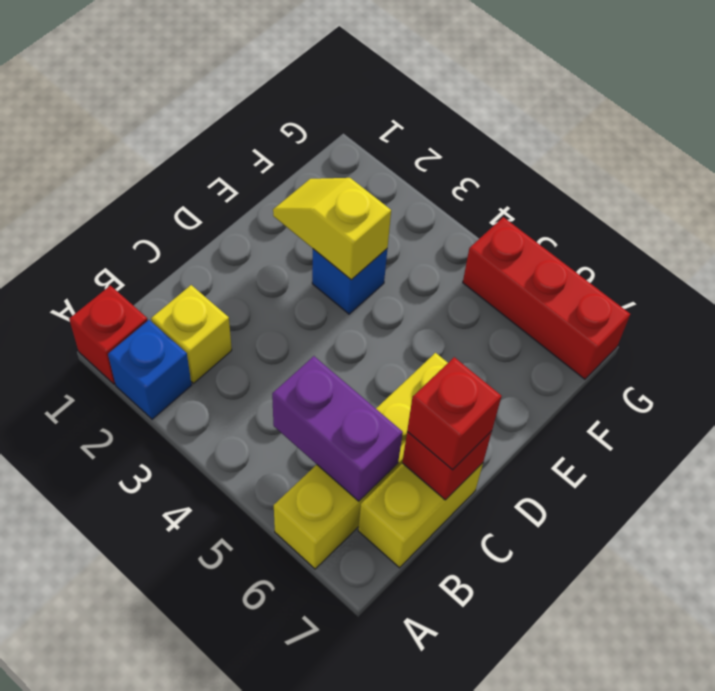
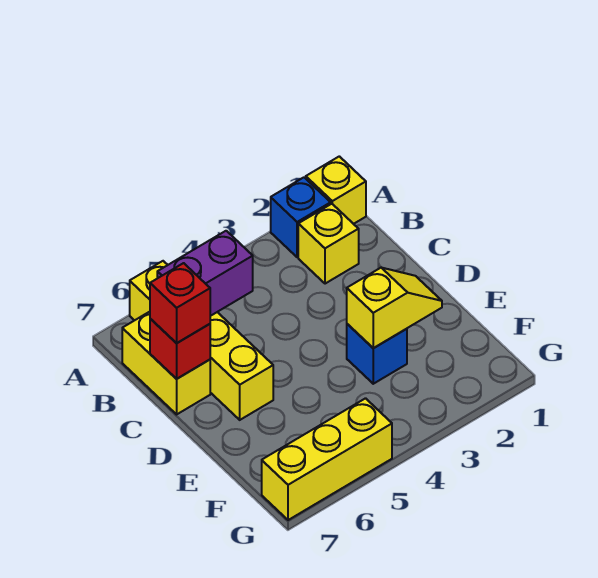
red brick A1 level 1 -> yellow brick A1 level 1
red brick G5:G7 level 1 -> yellow brick G5:G7 level 1

